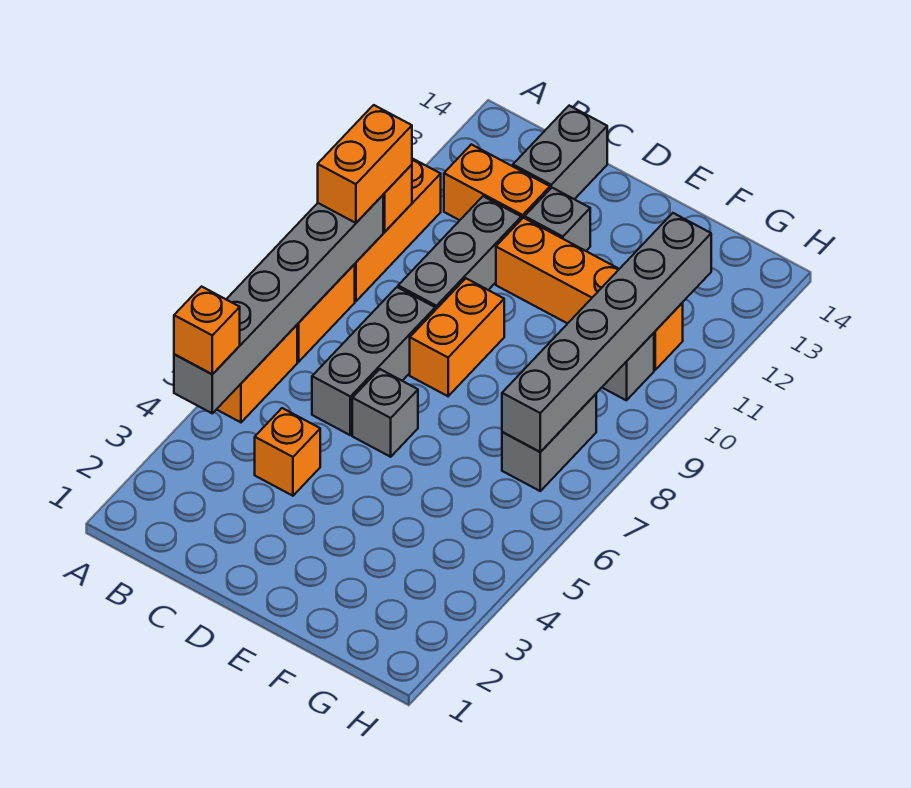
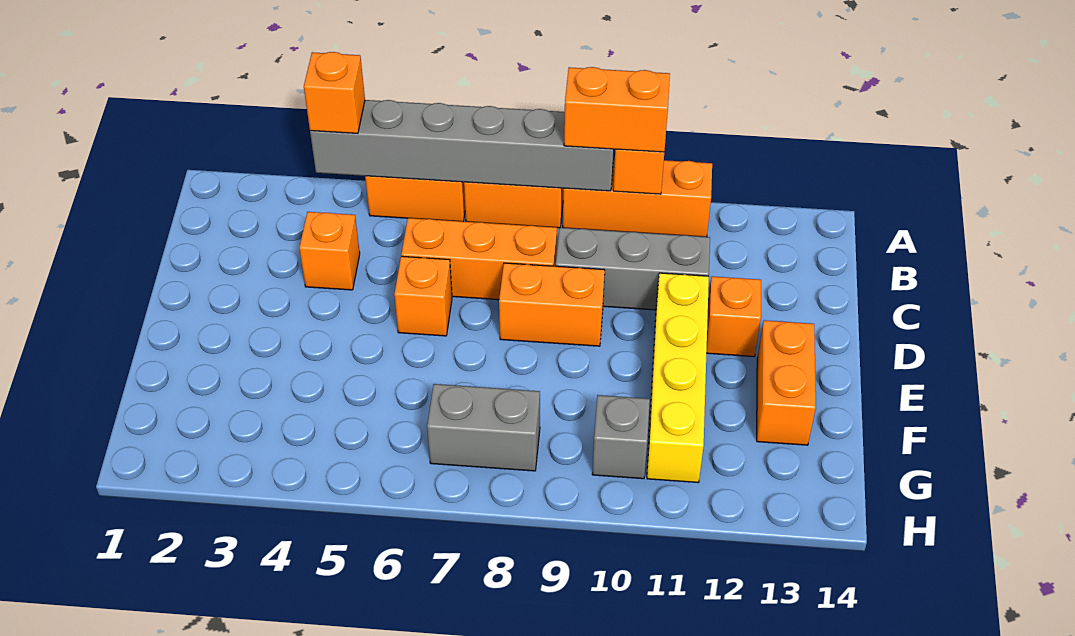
orange brick B12:C12 level 1 -> orange brick E13:F13 level 1
grey brick C6:C8 level 1 -> orange brick C6:C8 level 1
grey brick C13:C14 level 1 -> none
grey brick D6 level 1 -> orange brick D6 level 1
orange brick D11:G11 level 1 -> yellow brick D11:G11 level 1
grey brick D12 level 1 -> orange brick D12 level 1
grey brick G7:G12 level 2 -> none

